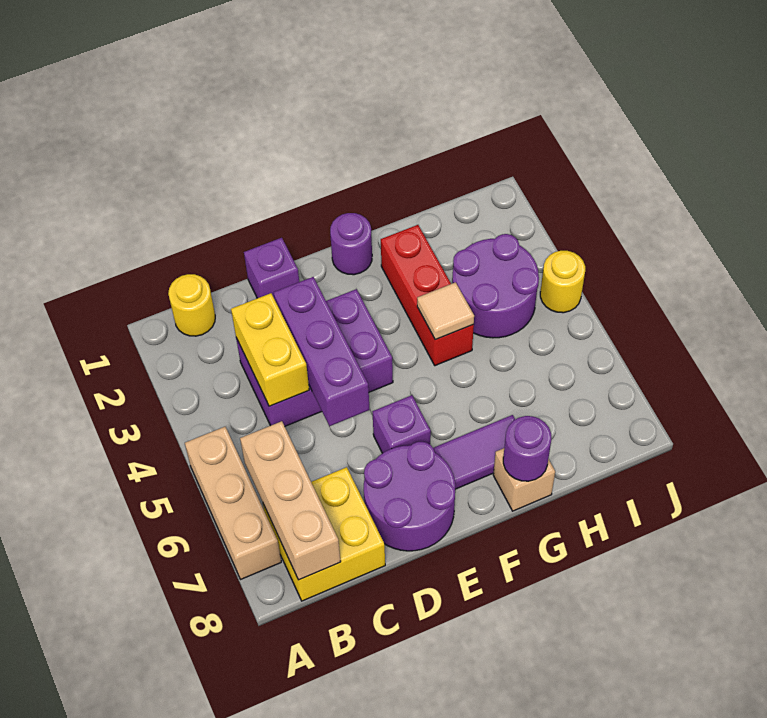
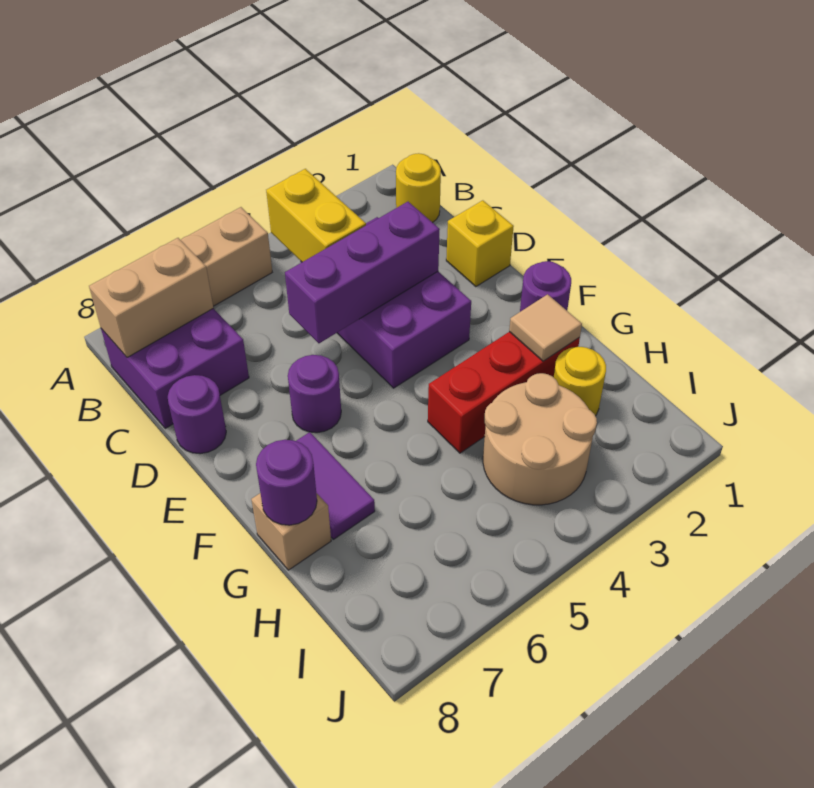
tan brick B6:B8 level 2 -> tan brick B7:B8 level 2
yellow brick B7:C8 level 1 -> purple brick B7:C8 level 1
yellow brick C3:C4 level 2 -> yellow brick B4:C4 level 2
purple brick D1 level 1 -> yellow brick D1 level 1
purple round brick D7:E8 level 1 -> purple round brick D8 level 1
purple brick E6 level 1 -> purple round brick E6 level 1
tan tile G4 level 2 -> tan tile G2 level 2
purple round brick H3:I4 level 1 -> tan round brick H3:I4 level 1
yellow round brick J4 level 1 -> yellow round brick H2 level 1

